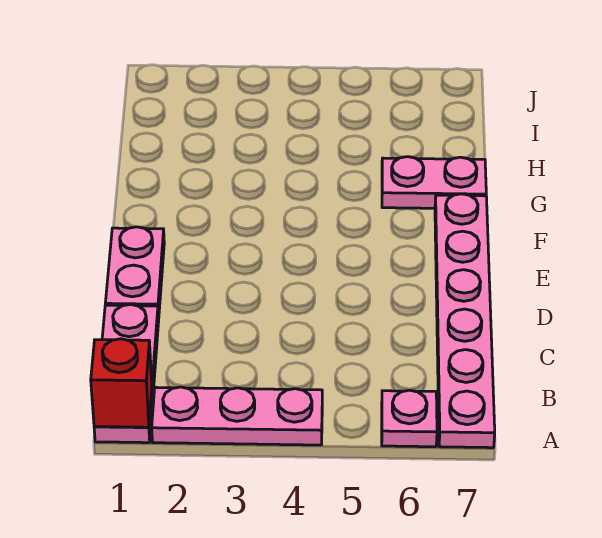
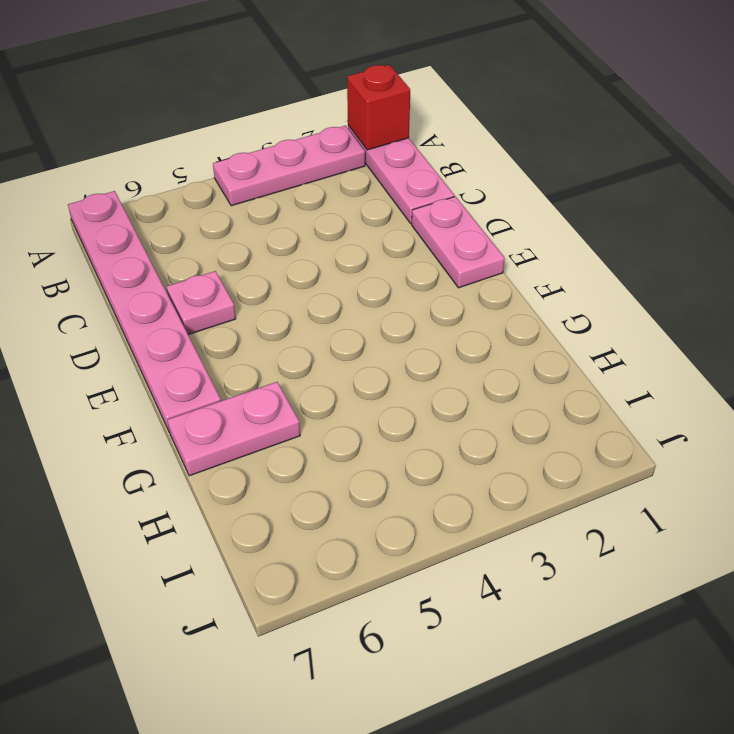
pink plate A6 level 1 -> pink plate D6 level 1

